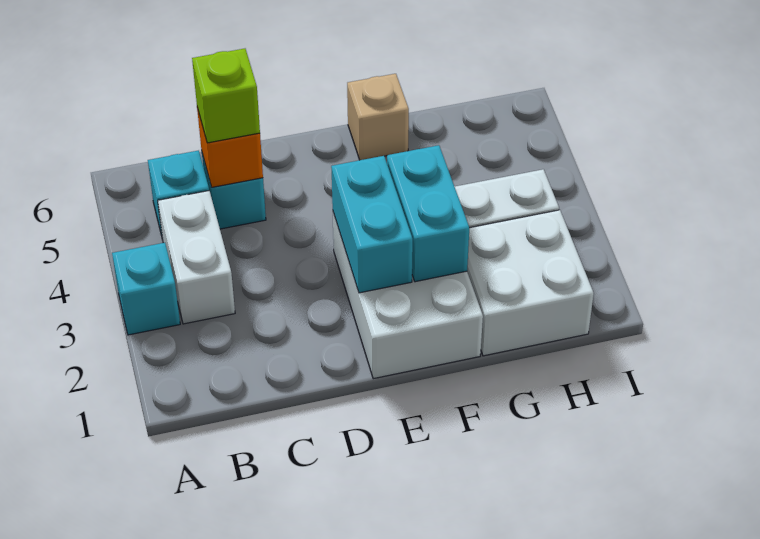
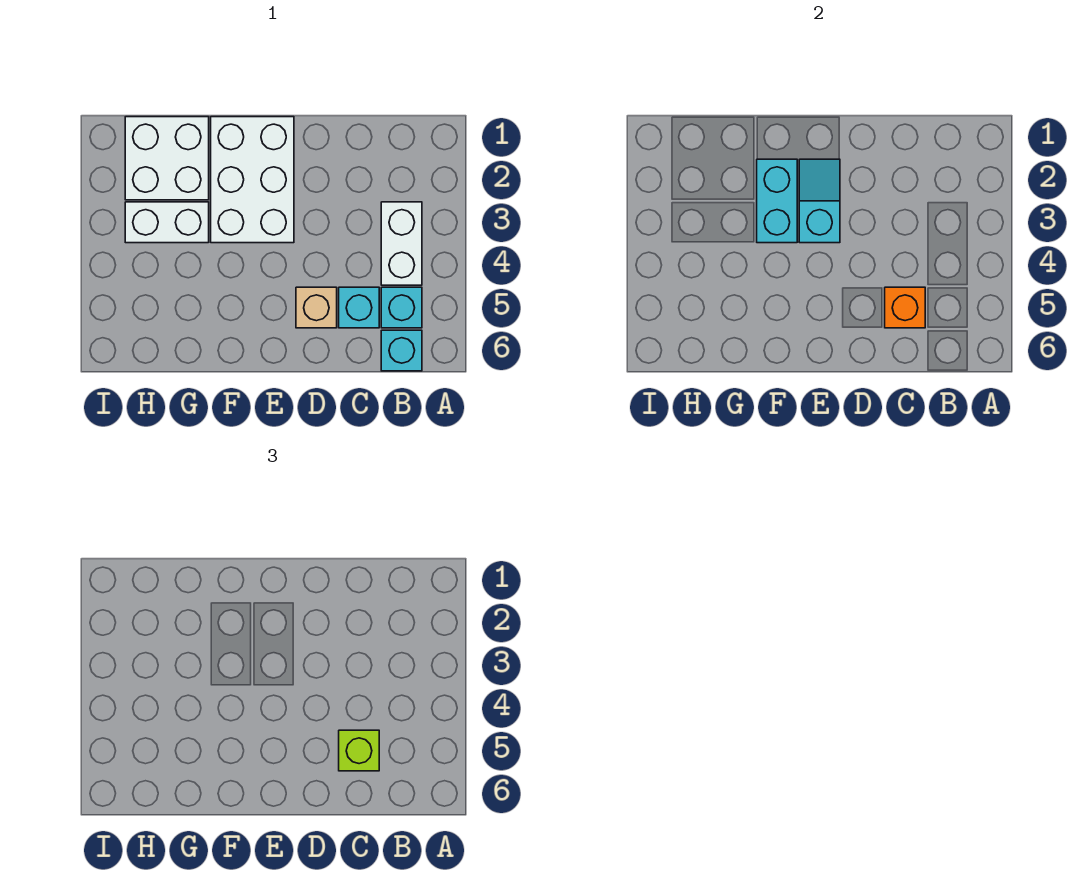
cyan brick A3 level 1 -> cyan brick B6 level 1
cyan brick E2:E3 level 2 -> cyan slope E2:E3 level 2 top 3
tan brick F6 level 1 -> tan brick D5 level 1

